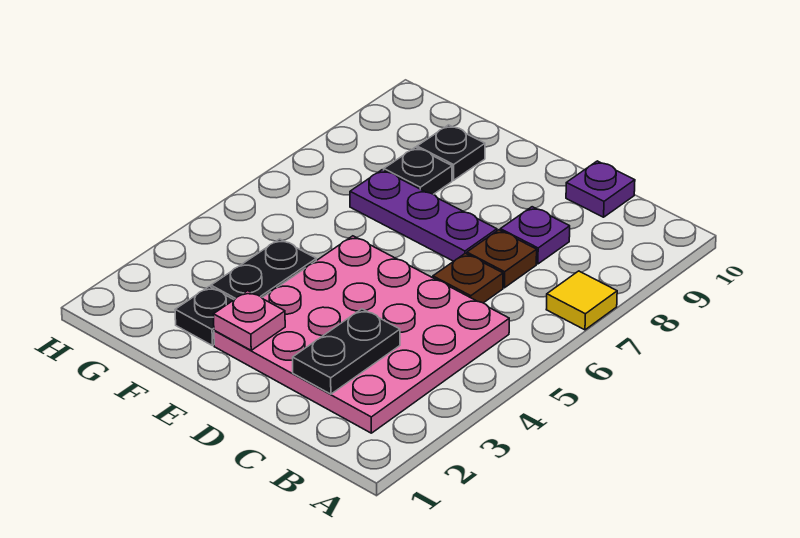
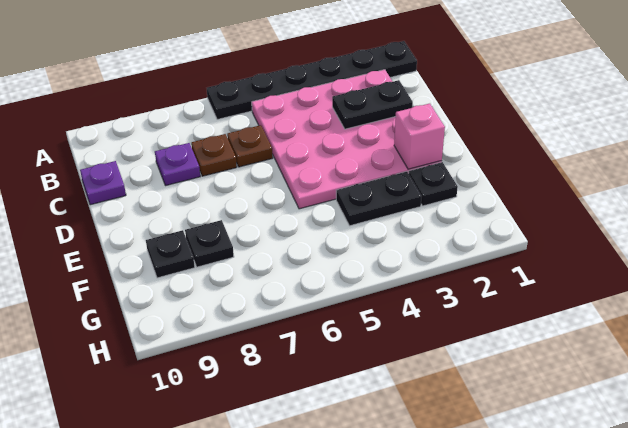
none -> black plate A1:A6 level 1
yellow tile A7 level 1 -> none
purple plate D7:F7 level 1 -> none
pink plate E2 level 2 -> pink brick E2 level 2

